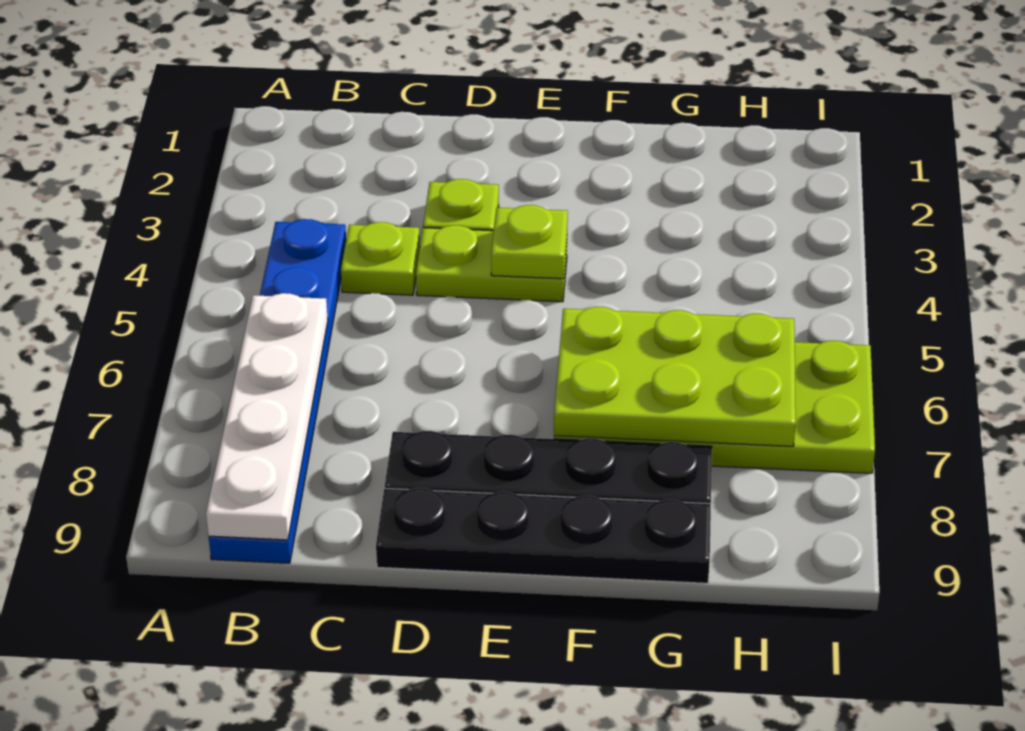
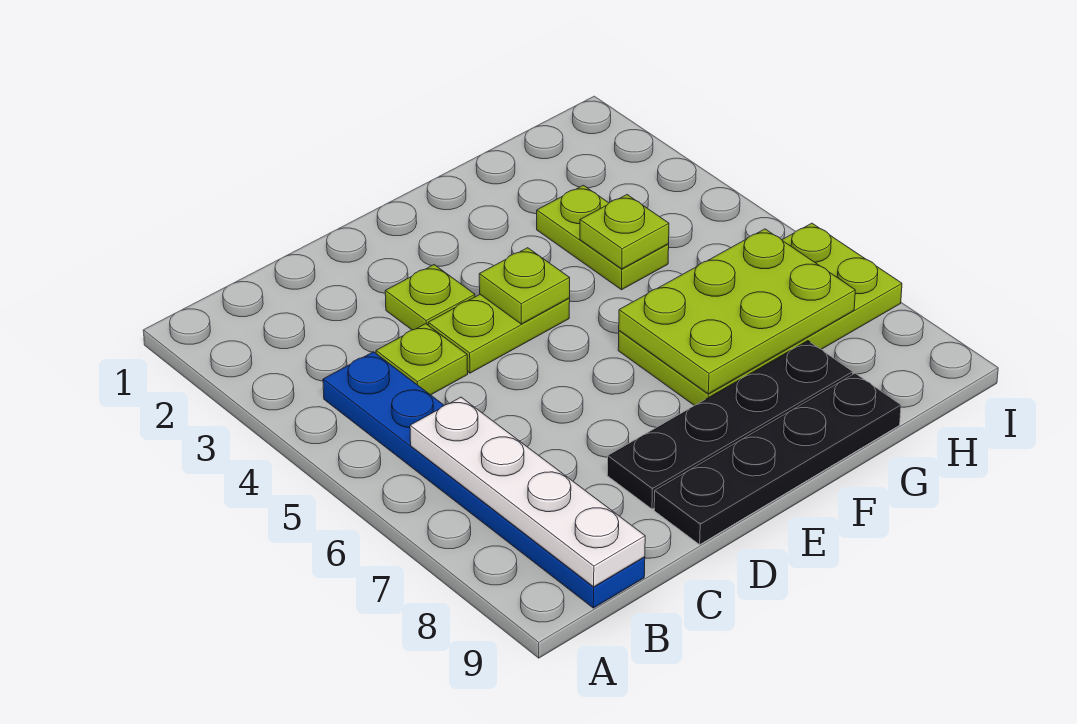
none -> lime plate G3:G4 level 1
none -> lime plate G4 level 2

